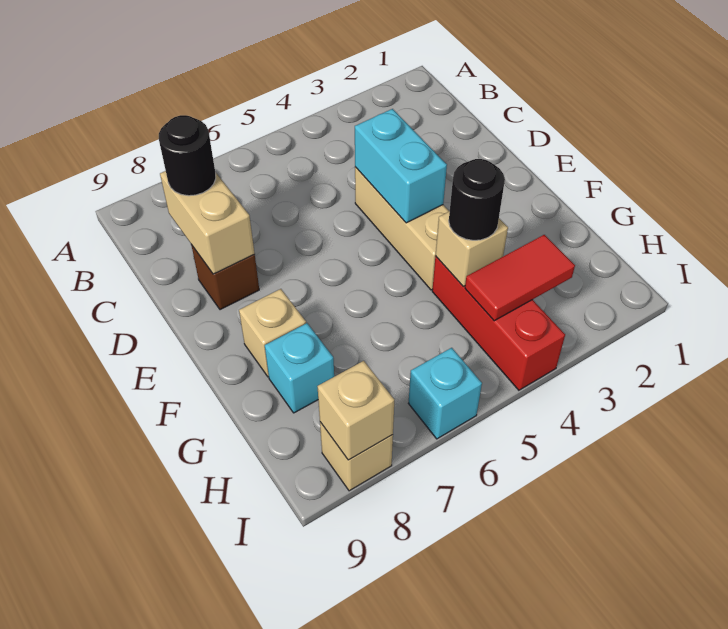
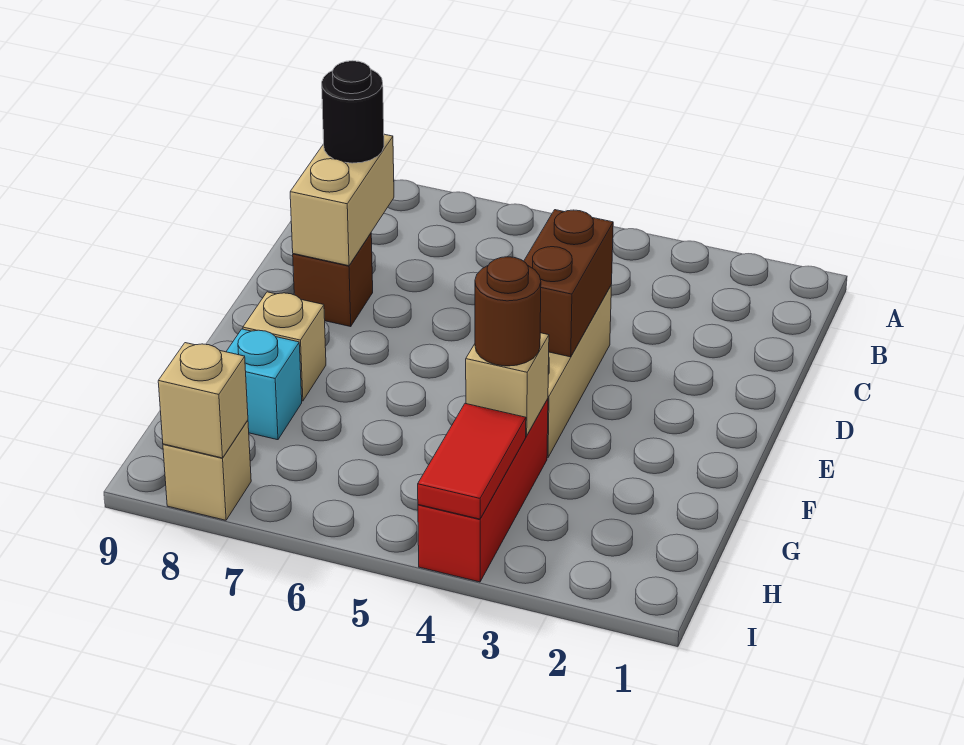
cyan brick D4:E4 level 2 -> brown brick D4:E4 level 2
black round brick G4 level 3 -> brown round brick G4 level 3
red tile H3:H4 level 2 -> red tile H4:I4 level 2
cyan brick I6 level 1 -> none

